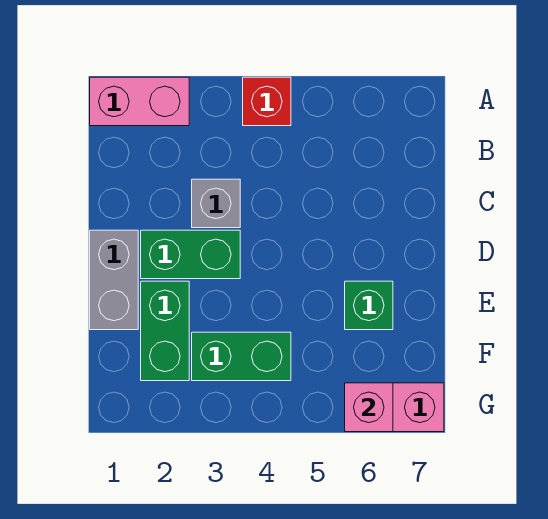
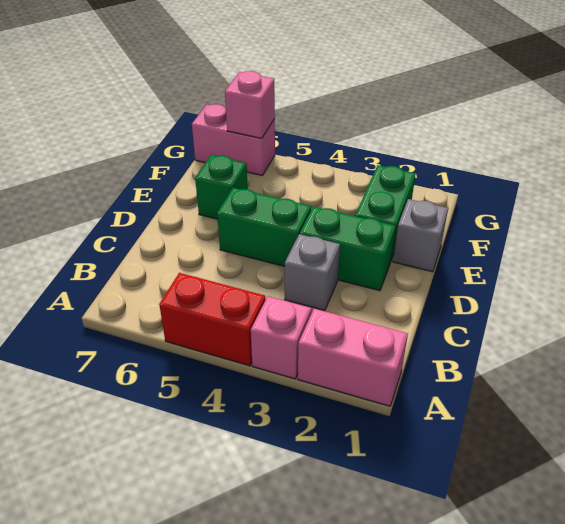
none -> pink brick A3 level 1
red brick A4 level 1 -> red brick A4:A5 level 1
grey brick D1:E1 level 1 -> grey brick E1 level 1
green brick F3:F4 level 1 -> green brick D4:D5 level 1

